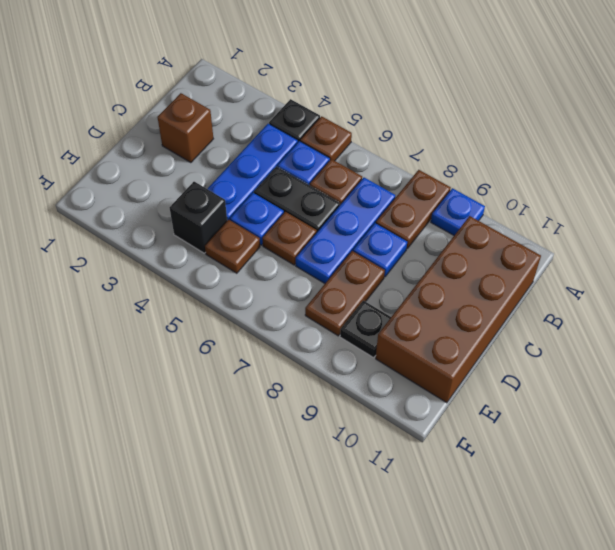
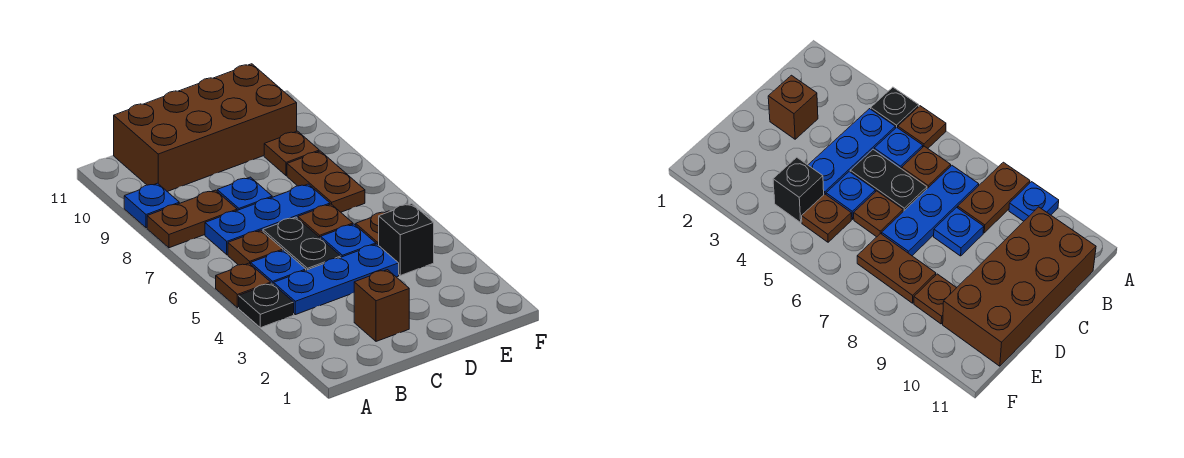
brown plate D8:E8 level 1 -> brown plate E7:E8 level 1
black plate E9 level 1 -> brown plate E9 level 1

